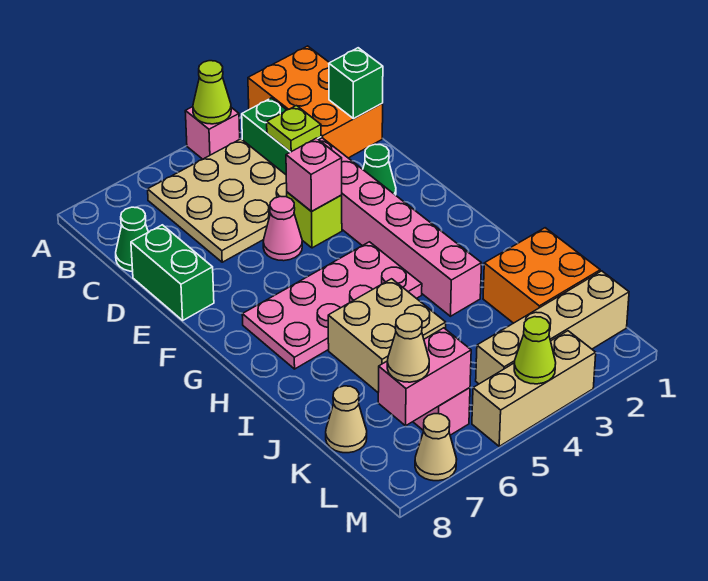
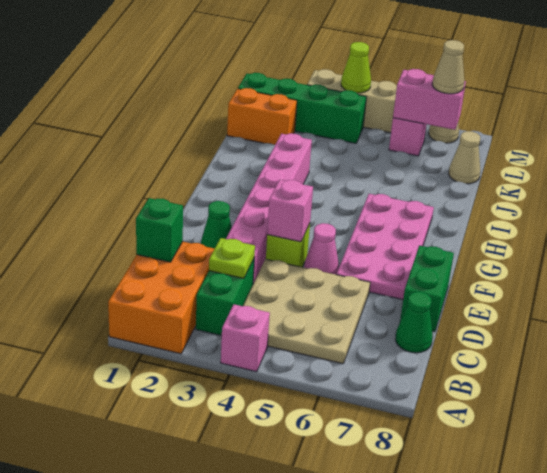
lime cone A4 level 2 -> none
pink plate G4:H7 level 1 -> pink plate E6:H7 level 1
tan brick I5:J6 level 1 -> none
orange brick J1:K2 level 1 -> orange brick K1:K2 level 1
tan brick L1:L4 level 1 -> green brick L1:L4 level 1

